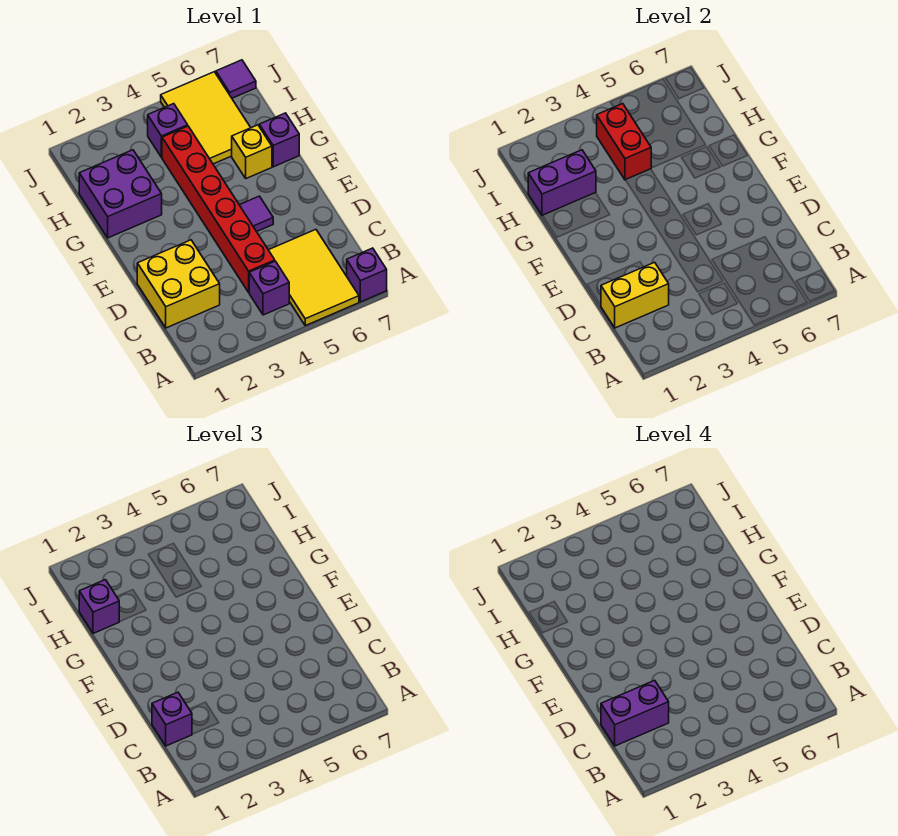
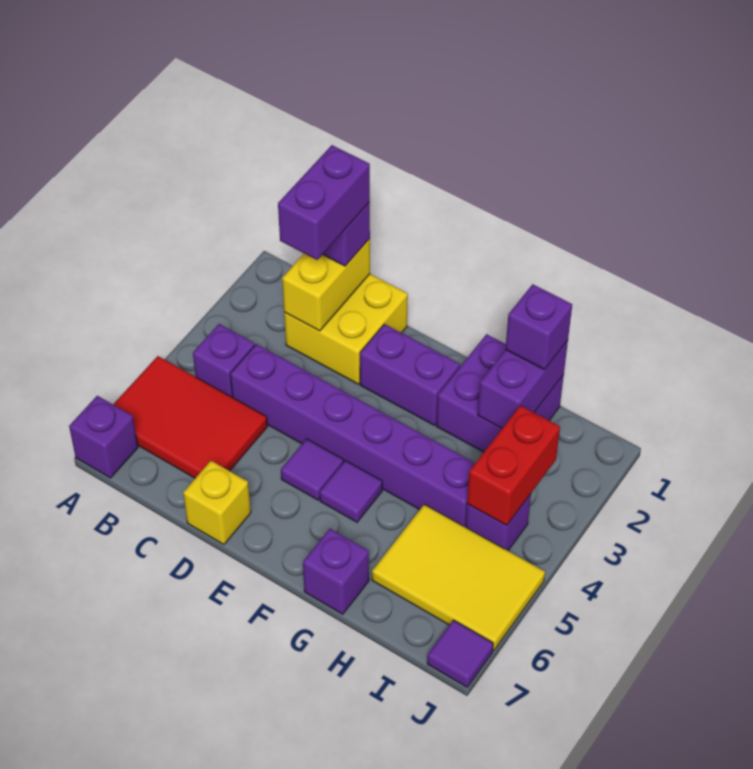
yellow tile A5:C6 level 1 -> red tile A5:C6 level 1
red brick C4:H4 level 1 -> purple brick C4:H4 level 1
none -> purple brick E2:F2 level 1
none -> purple tile F5 level 1
yellow brick G6 level 1 -> yellow brick D7 level 1
red brick H4:I4 level 2 -> red brick I3:I4 level 2

